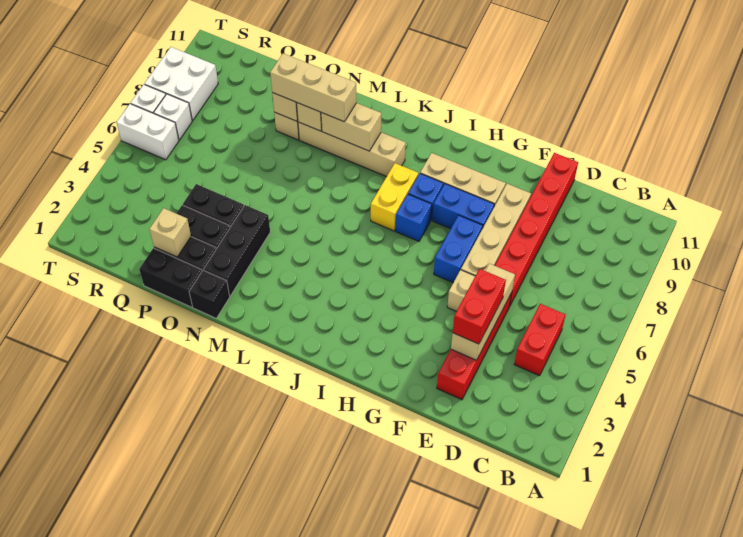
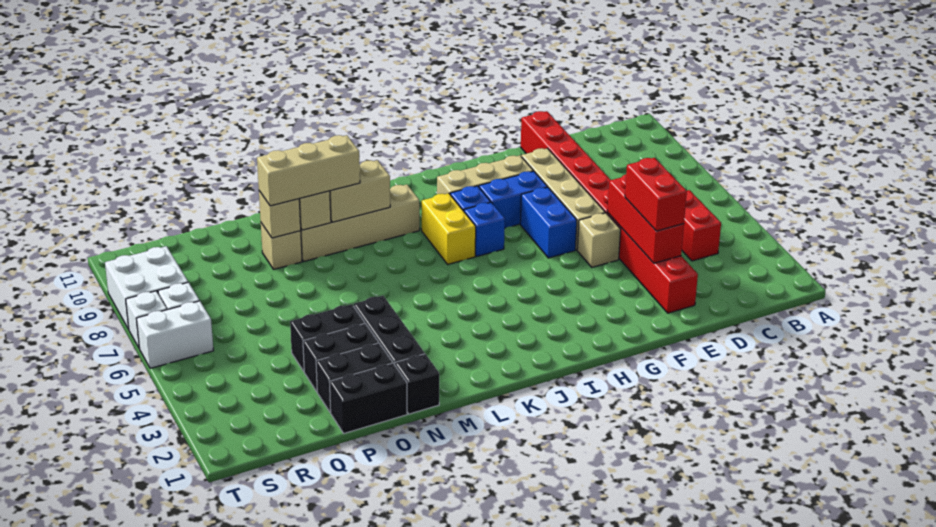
tan brick E3:E5 level 2 -> red brick E3:E5 level 2
tan brick P2 level 2 -> none

